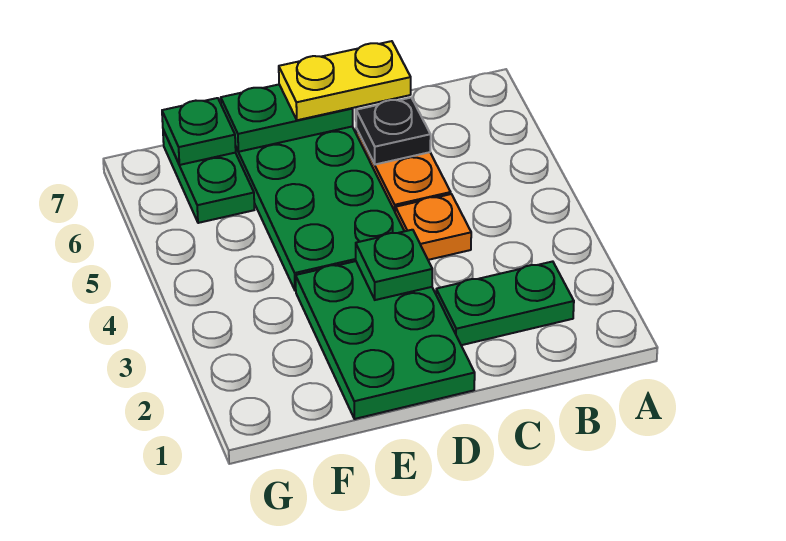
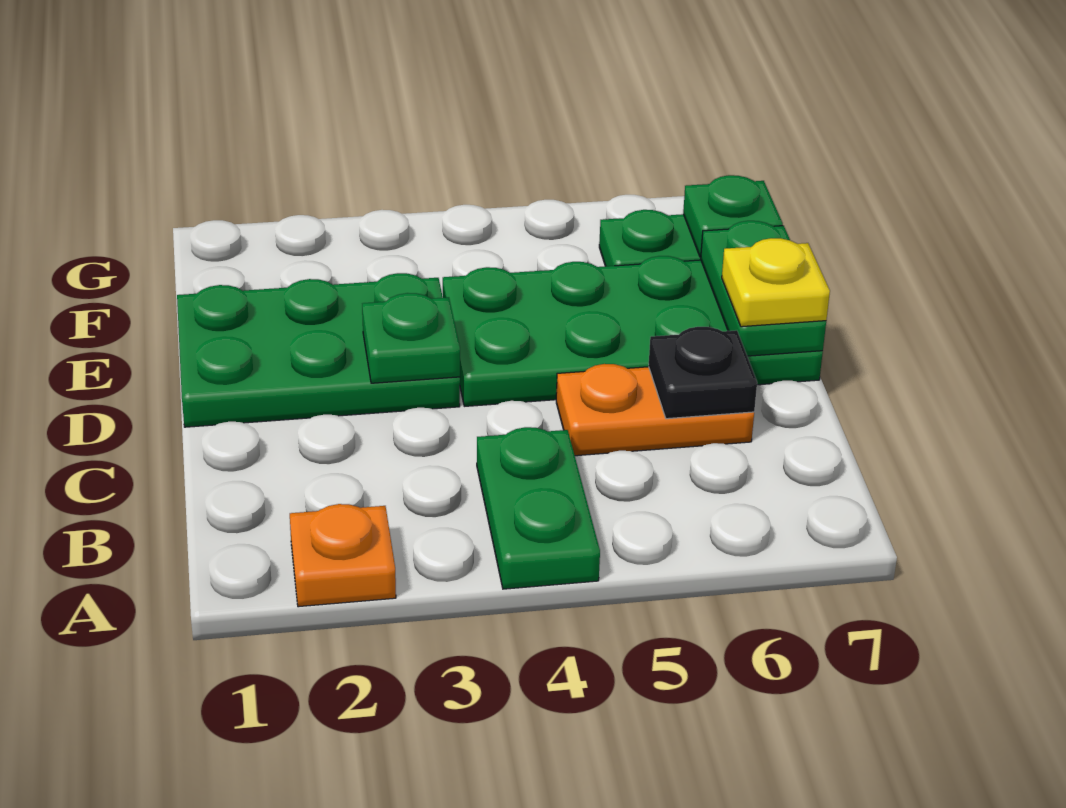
green plate B2:C2 level 1 -> green plate A4:B4 level 1
orange plate C4 level 1 -> orange plate A2 level 1
yellow plate C7:D7 level 3 -> yellow plate D7 level 3

